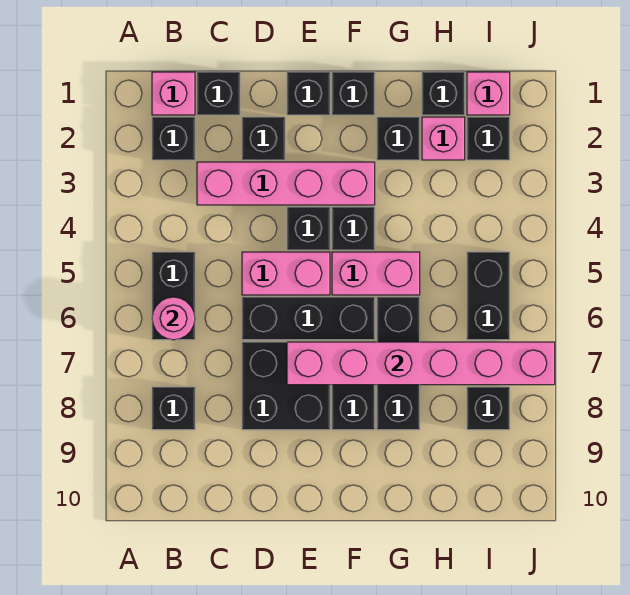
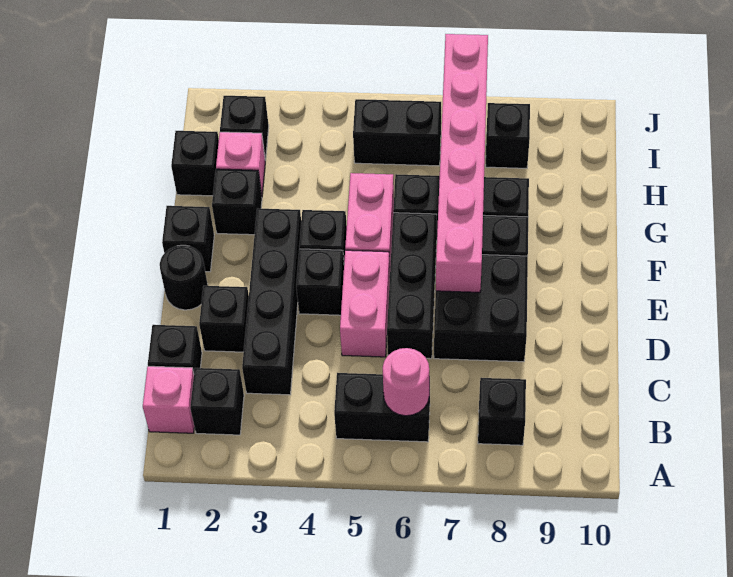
pink brick C3:F3 level 1 -> black brick C3:F3 level 1
black brick E1 level 1 -> black round brick E1 level 1
pink brick I1 level 1 -> none

